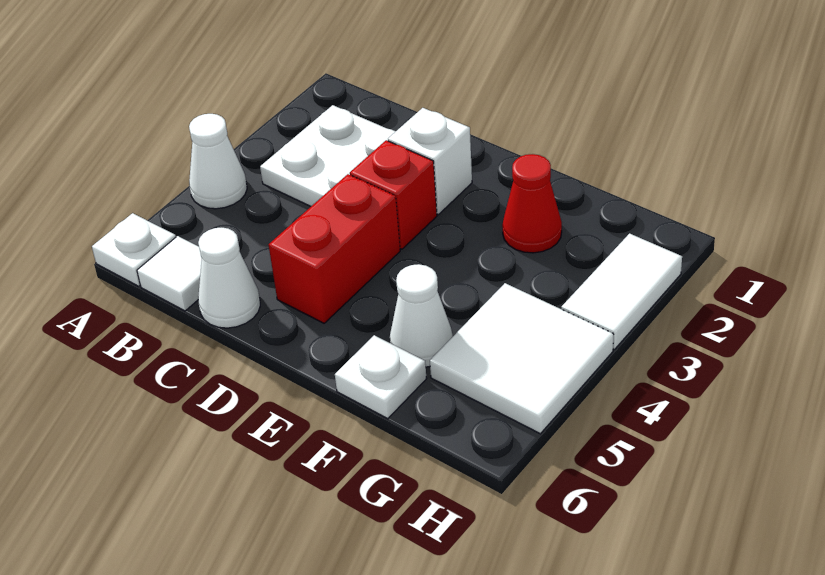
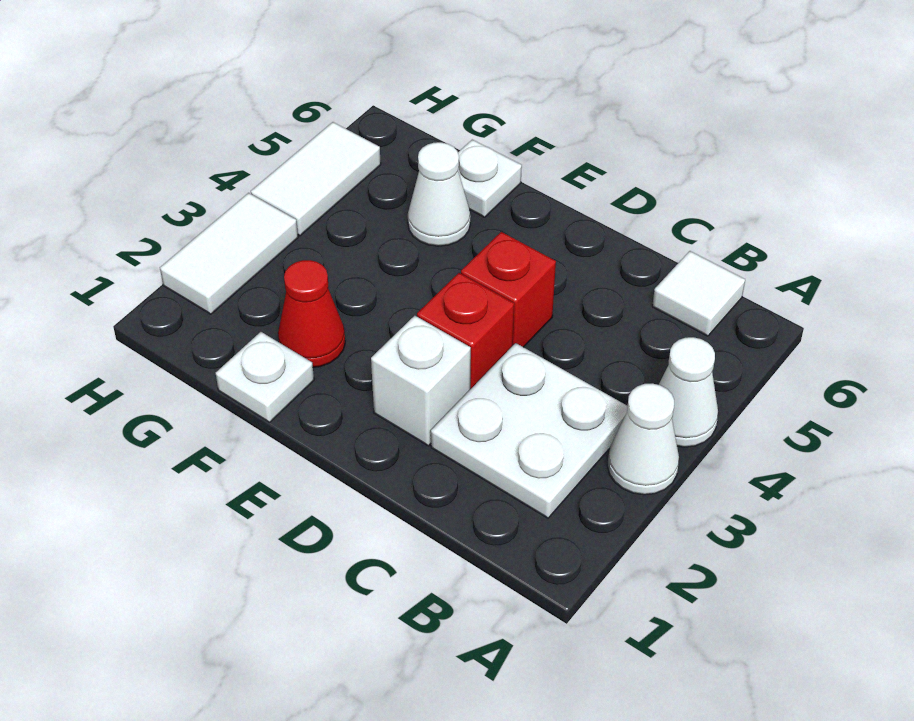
white plate A6 level 1 -> white plate F1 level 1
white cone C6 level 1 -> white cone A3 level 1
red brick D4:D5 level 1 -> red brick D4 level 1
white tile G4:H5 level 1 -> white tile H4:H5 level 1

